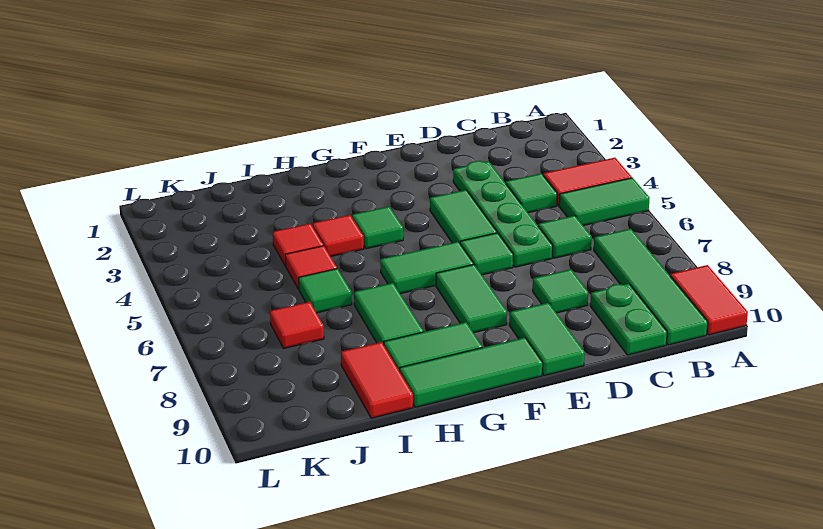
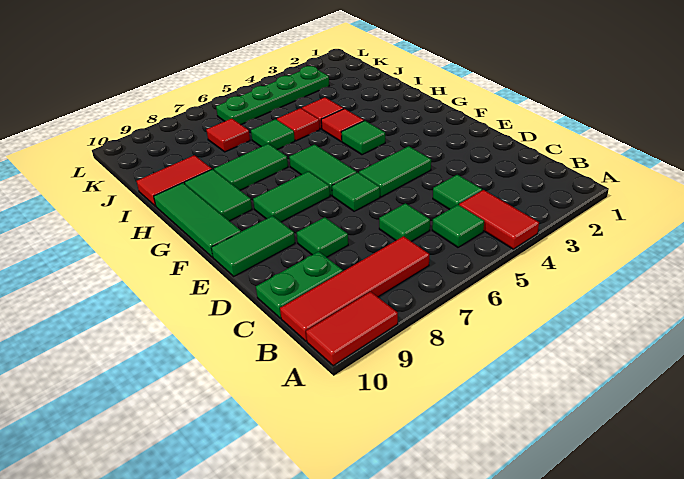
green tile A5:B5 level 1 -> green tile B5 level 1
green tile B7:B10 level 1 -> red tile B7:B10 level 1
green plate D3:D6 level 1 -> green plate K3:K6 level 1

